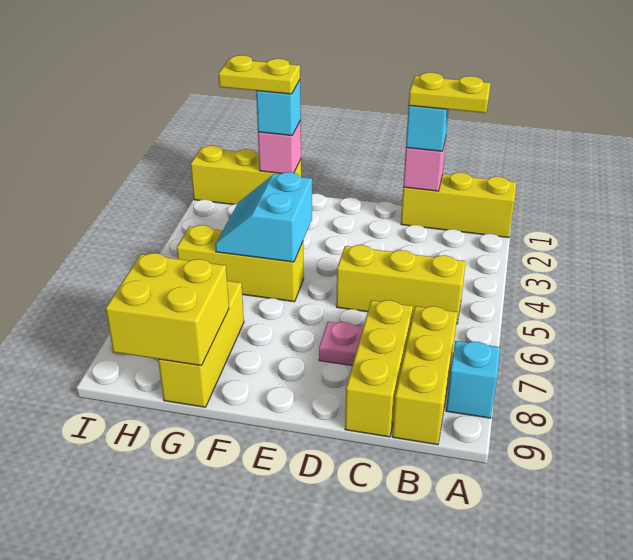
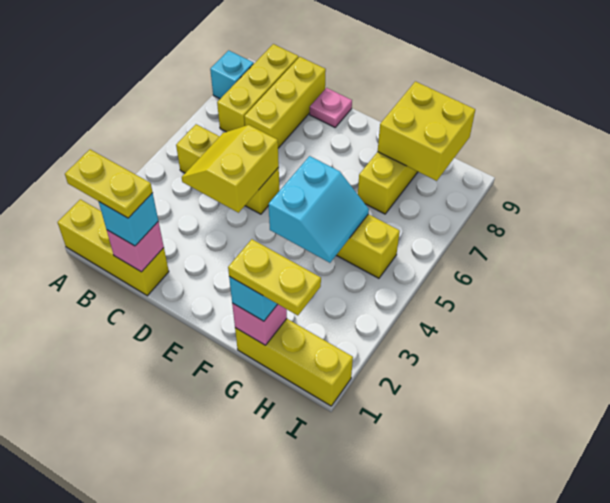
none -> yellow slope C4:D5 level 2 top D
pink plate D7 level 1 -> pink plate D9 level 1

